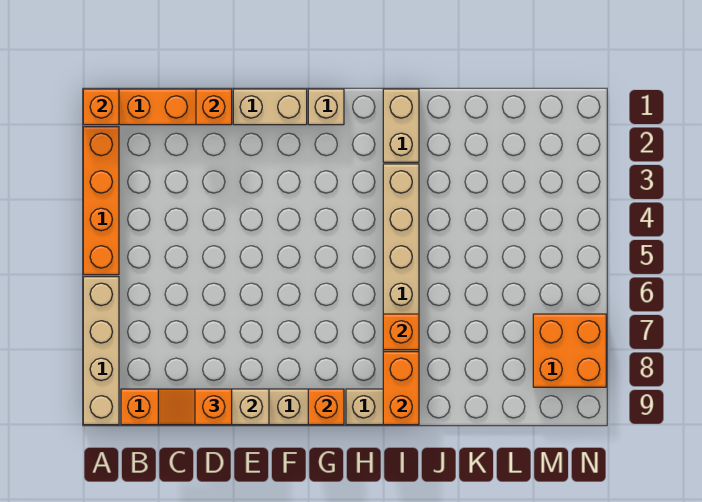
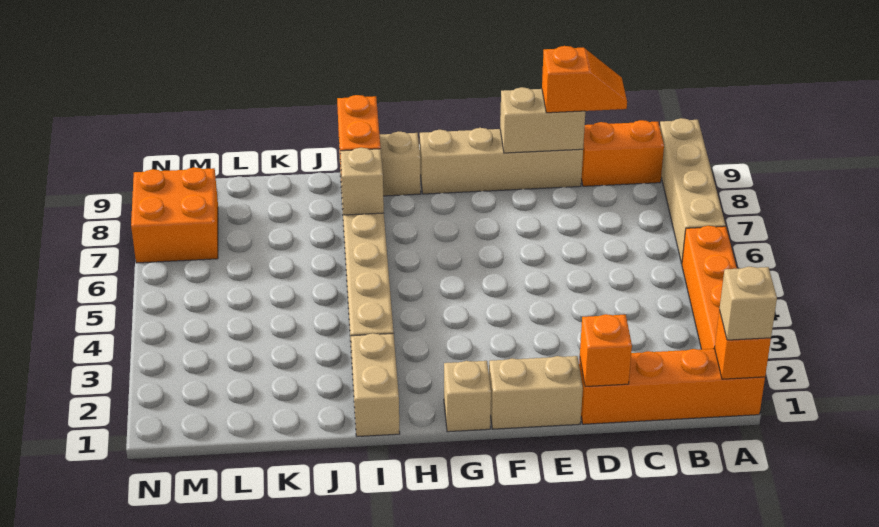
none -> tan brick A1 level 3
orange brick G9 level 2 -> none
orange brick I7 level 2 -> tan brick I7 level 2

